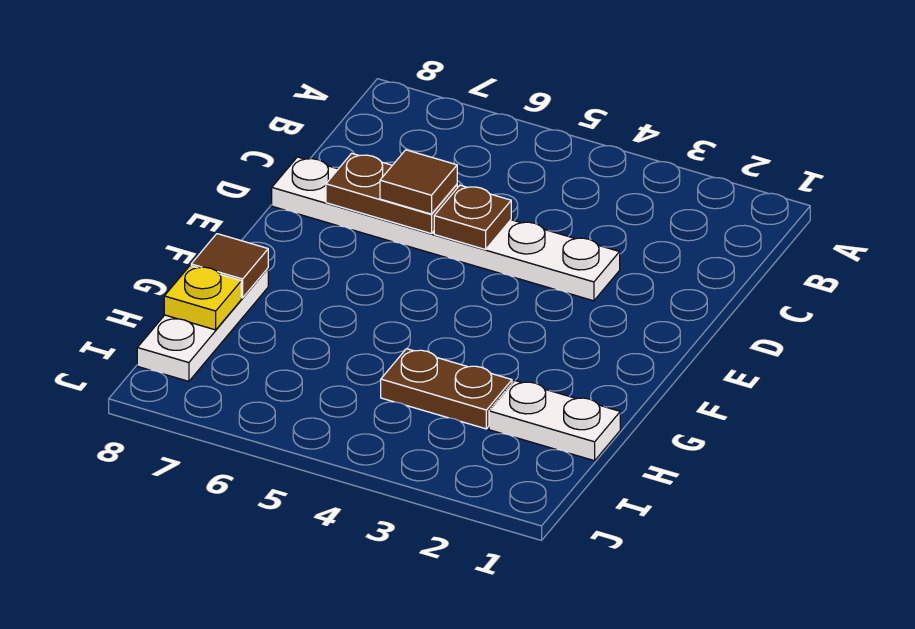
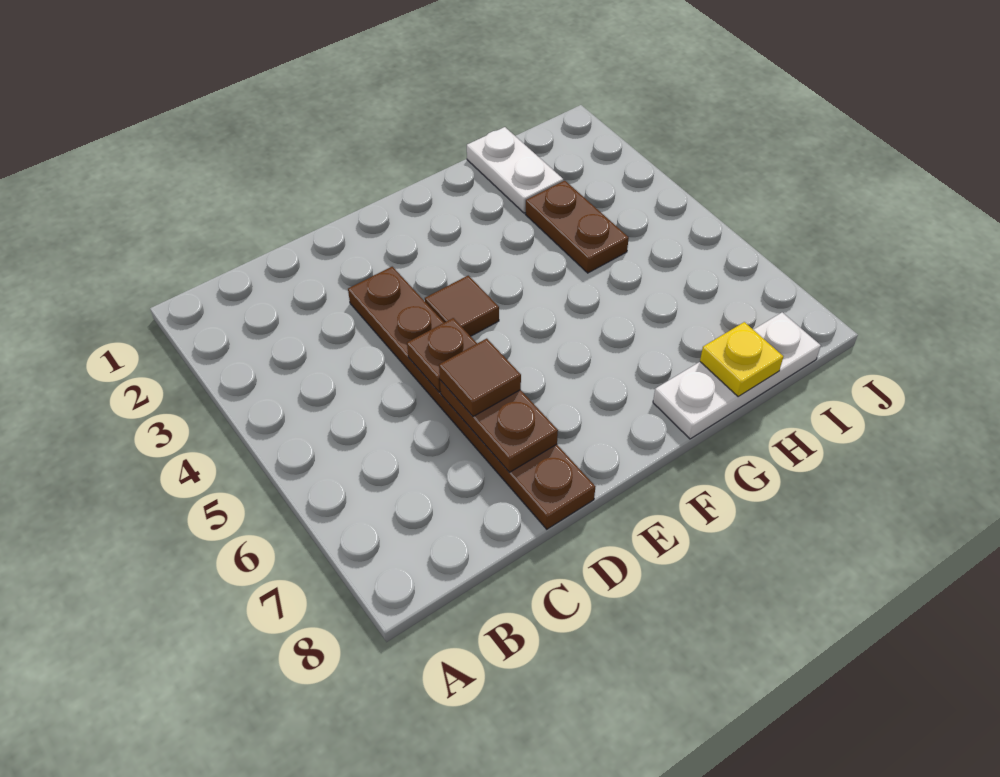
white plate D3:D8 level 1 -> brown plate D3:D8 level 1
brown tile G8 level 2 -> brown tile E4 level 1

